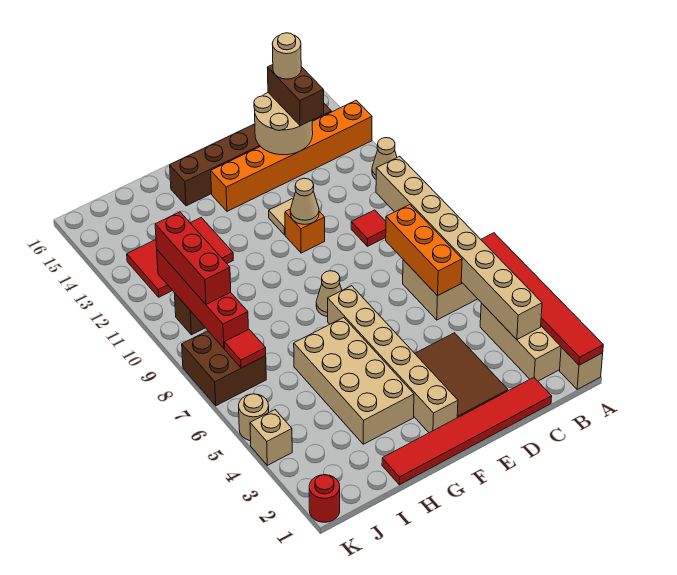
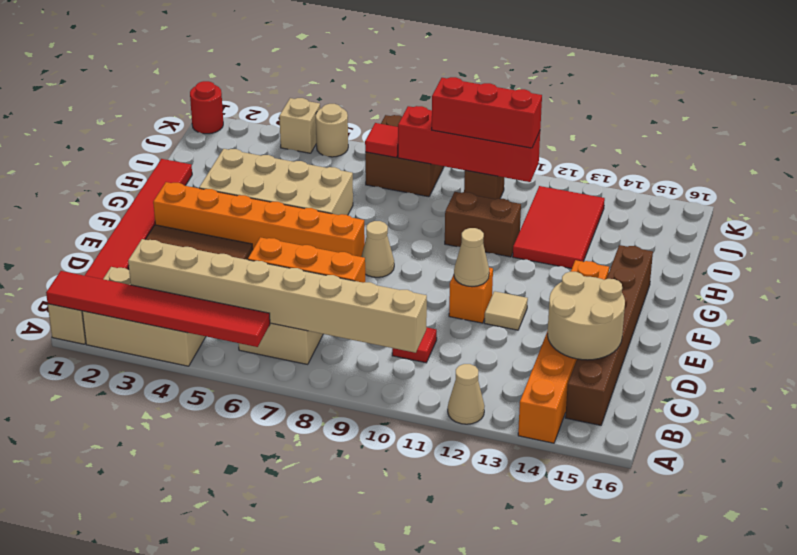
brown brick C14:C15 level 3 -> brown brick H10:H11 level 1
tan round brick C15 level 4 -> none
tan brick F2:F7 level 1 -> orange brick F2:F7 level 1

